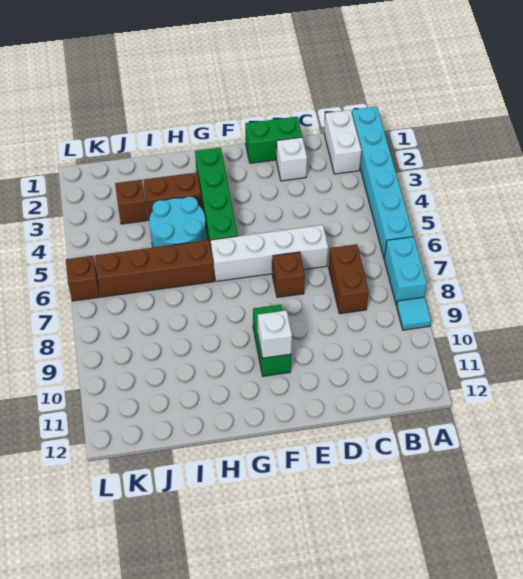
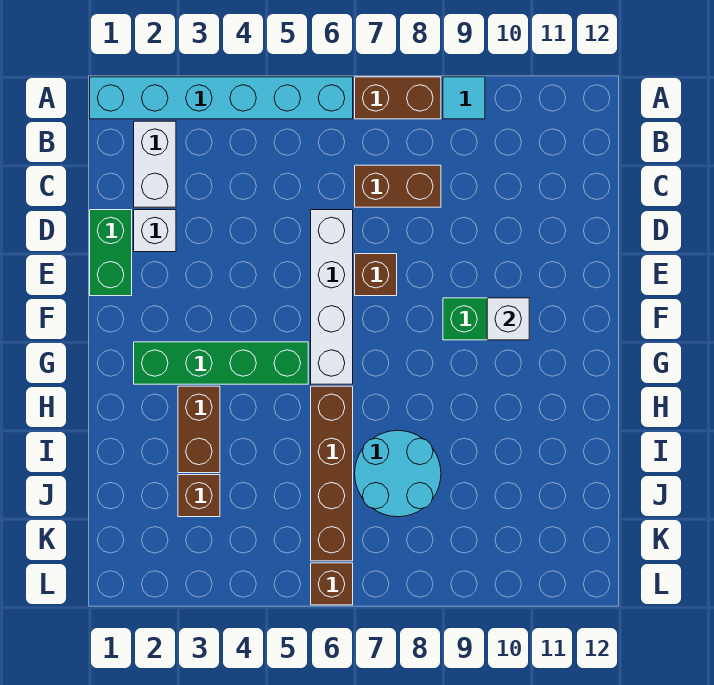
cyan brick A7:A8 level 1 -> brown brick A7:A8 level 1
white brick B1:B2 level 1 -> white brick B2:C2 level 1
cyan round brick H4:I5 level 1 -> cyan round brick I7:J8 level 1

